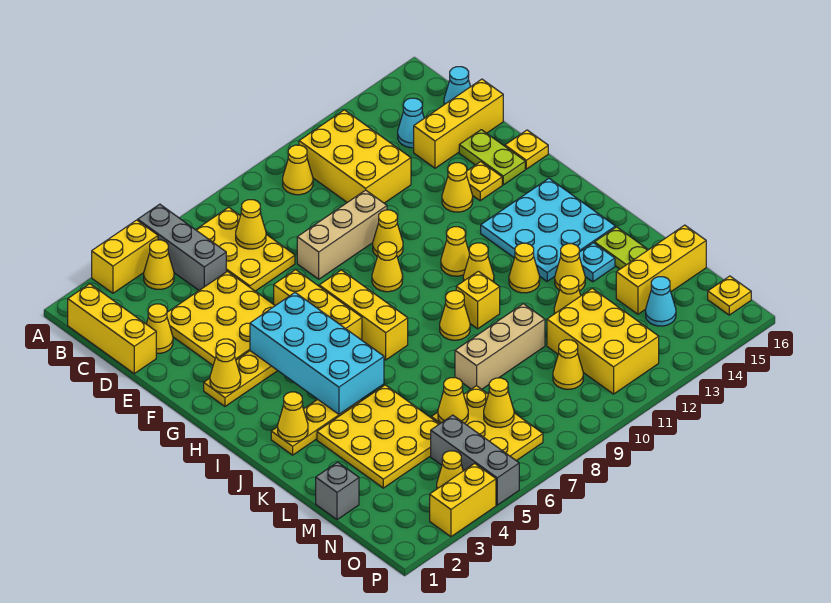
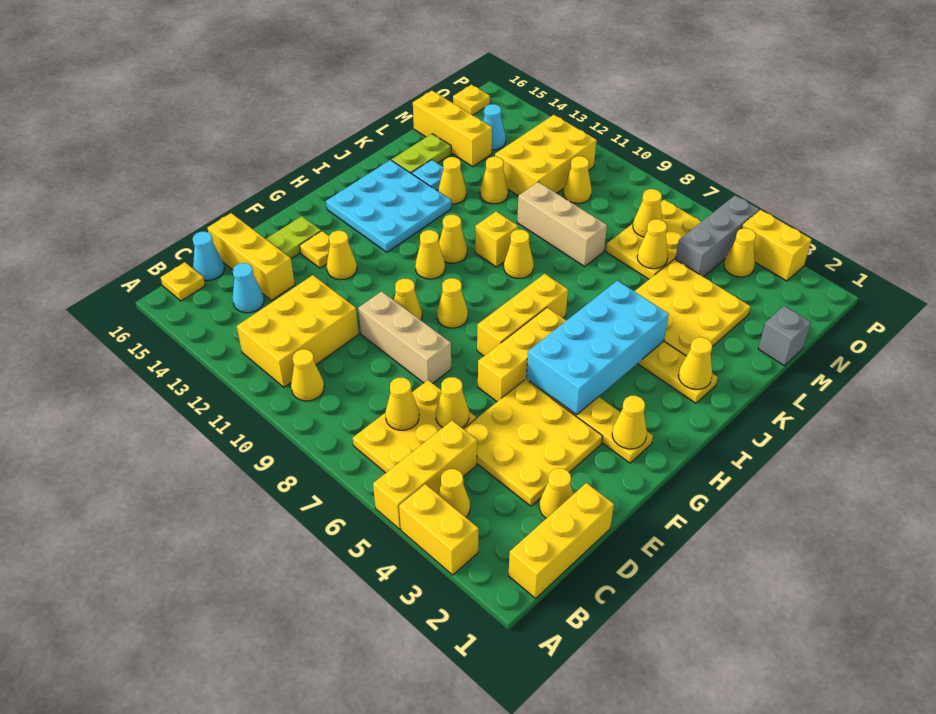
grey brick A5:C5 level 1 -> yellow brick A5:C5 level 1
yellow plate F16 level 1 -> yellow plate B16 level 1
yellow cone J12 level 1 -> yellow cone D6 level 2

